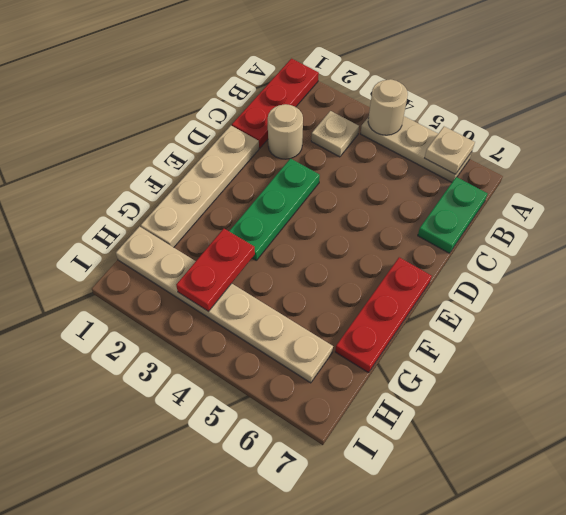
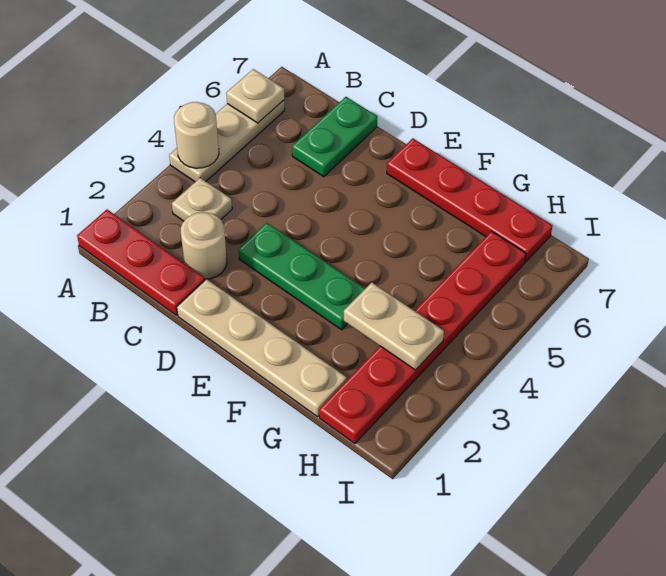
green plate B7:C7 level 1 -> green plate C6:C7 level 1
red plate E7:G7 level 1 -> red plate E7:H7 level 1
red plate G3:H3 level 2 -> tan plate G3:H3 level 2
tan plate H1:H6 level 1 -> red plate H1:H6 level 1

